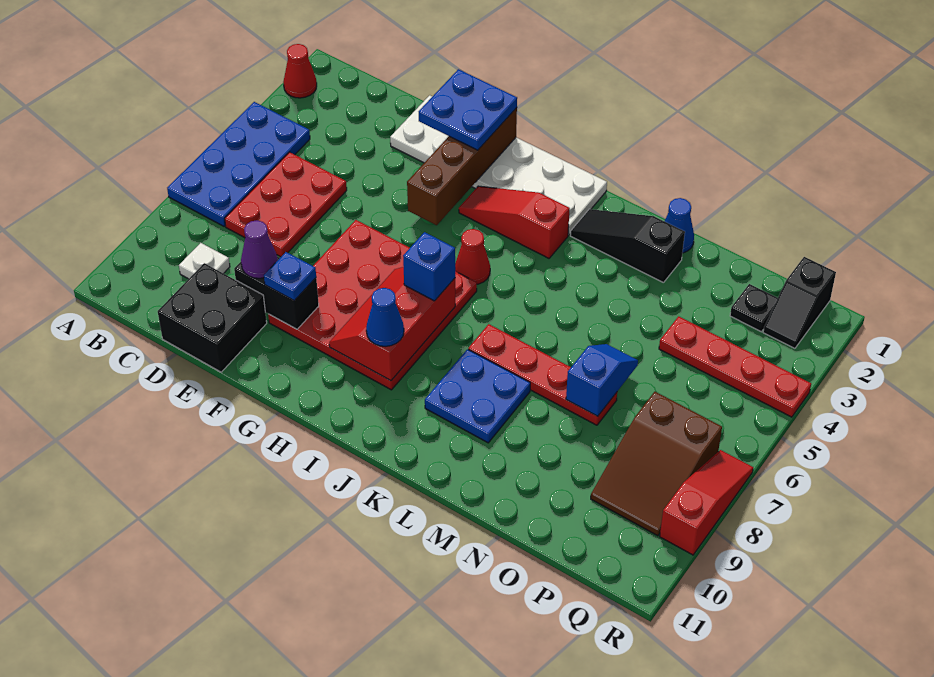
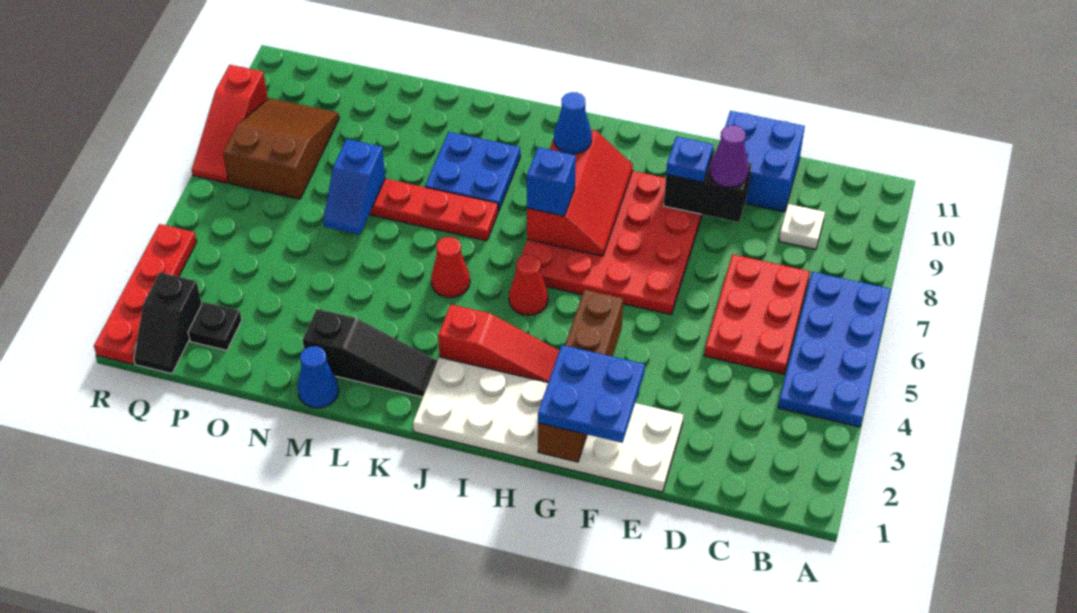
red cone A2 level 1 -> red cone K5 level 1
black brick D10:E11 level 1 -> blue brick D10:E11 level 1
red plate O4:R4 level 1 -> red plate R1:R4 level 1
black slope Q1:Q2 level 1 top 1 -> black slope Q1:Q2 level 1 top 2

